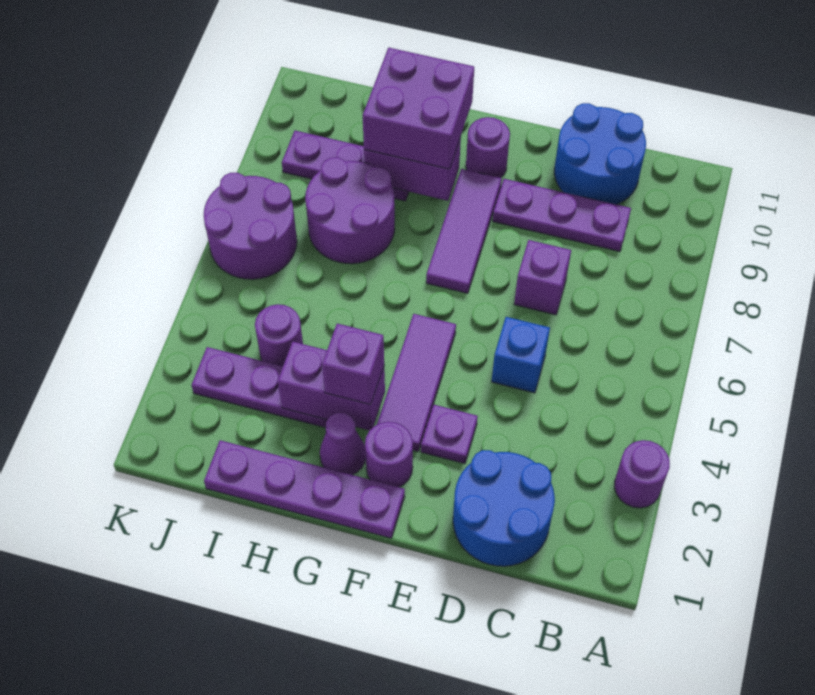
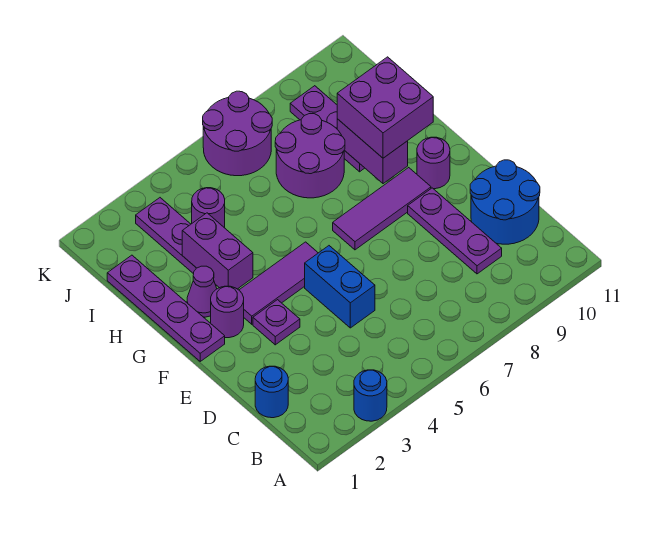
purple round brick A3 level 1 -> blue round brick A3 level 1
blue round brick C1:D2 level 1 -> blue round brick C1 level 1
blue brick D5 level 1 -> blue brick D5:E5 level 1
purple brick D7 level 1 -> none
purple brick G3 level 3 -> none

